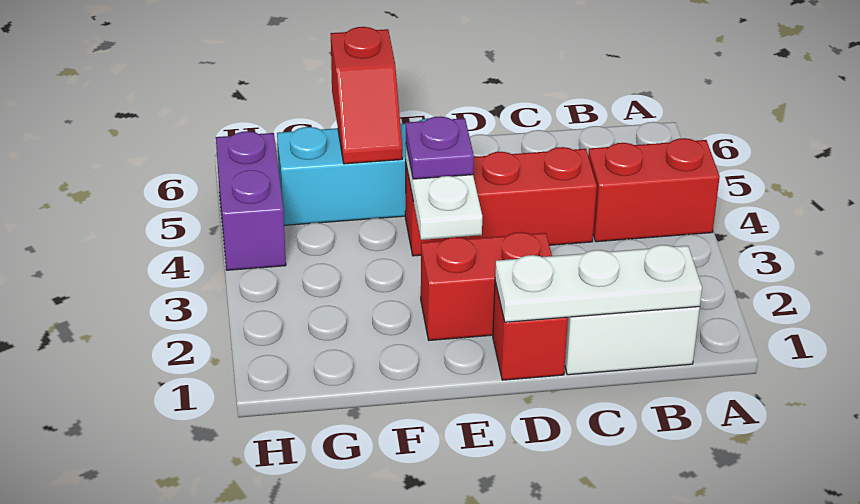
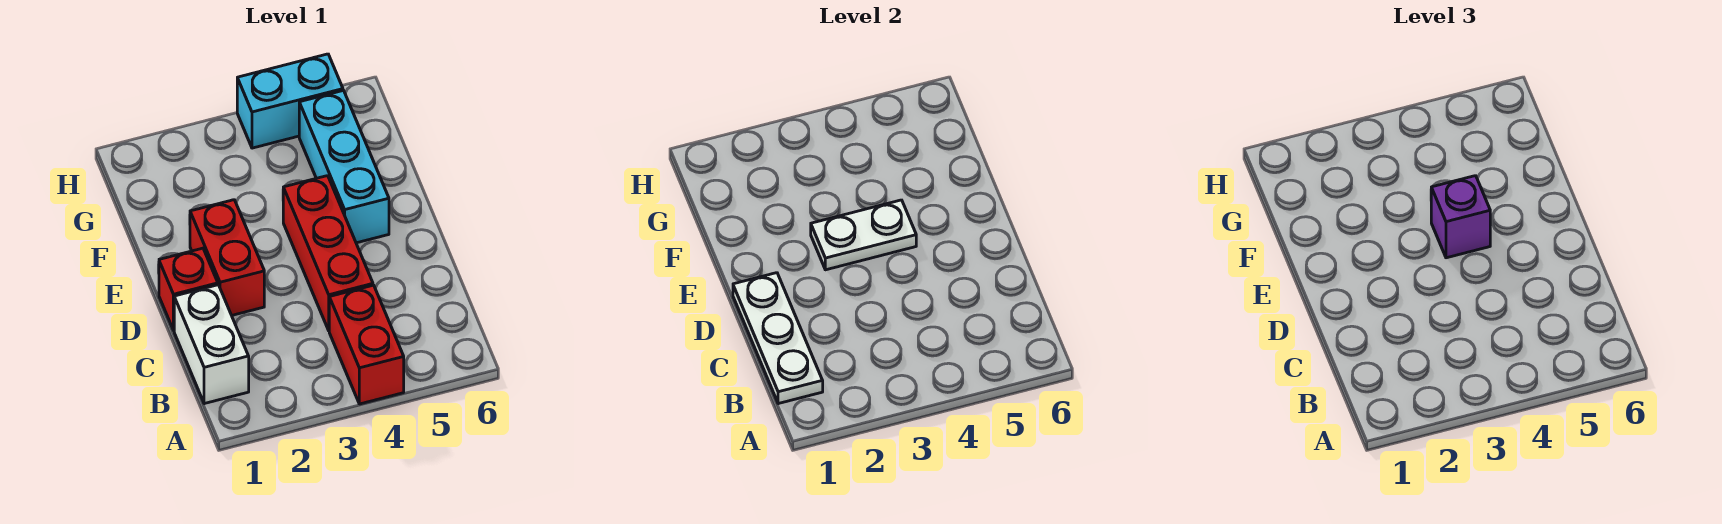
purple plate E4 level 3 -> purple brick E4 level 3
red slope F5:F6 level 2 top 6 -> none
purple brick H4:H5 level 1 -> cyan brick H4:H5 level 1

